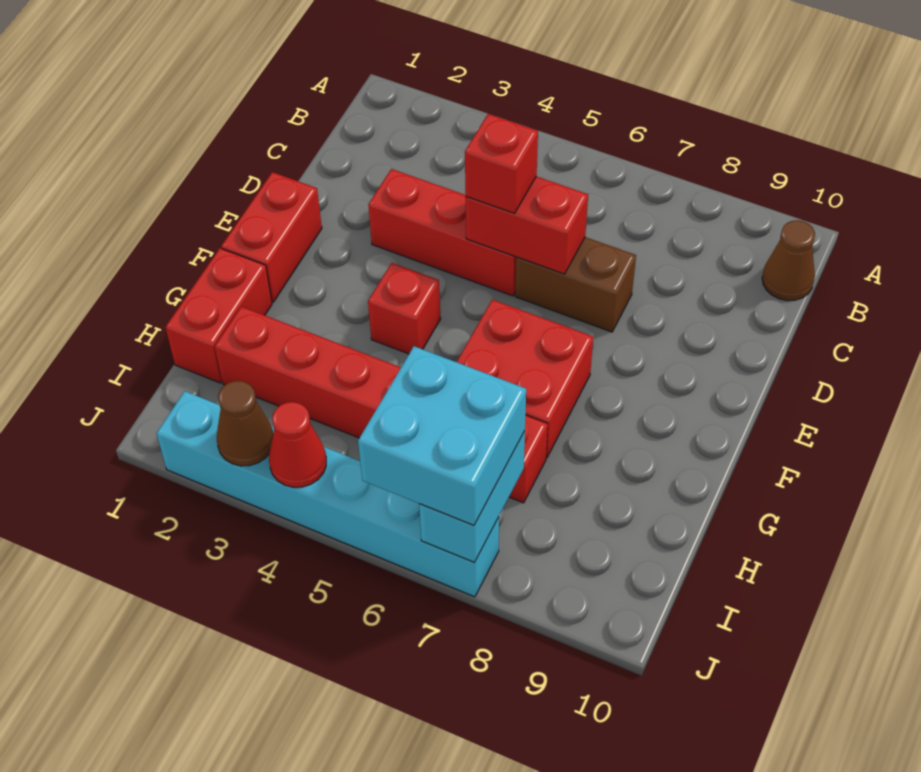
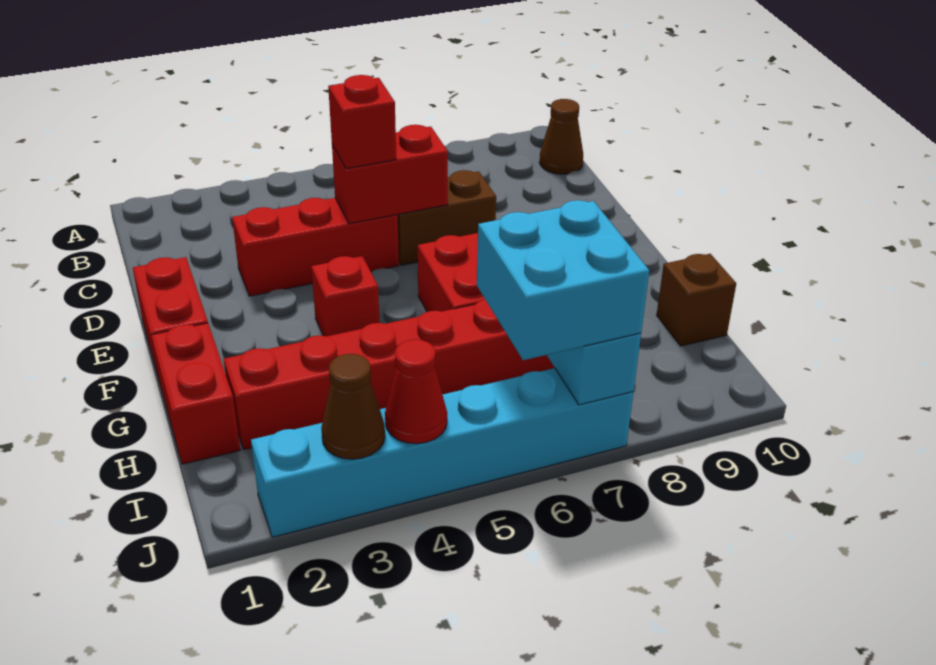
none -> brown brick H10 level 1

